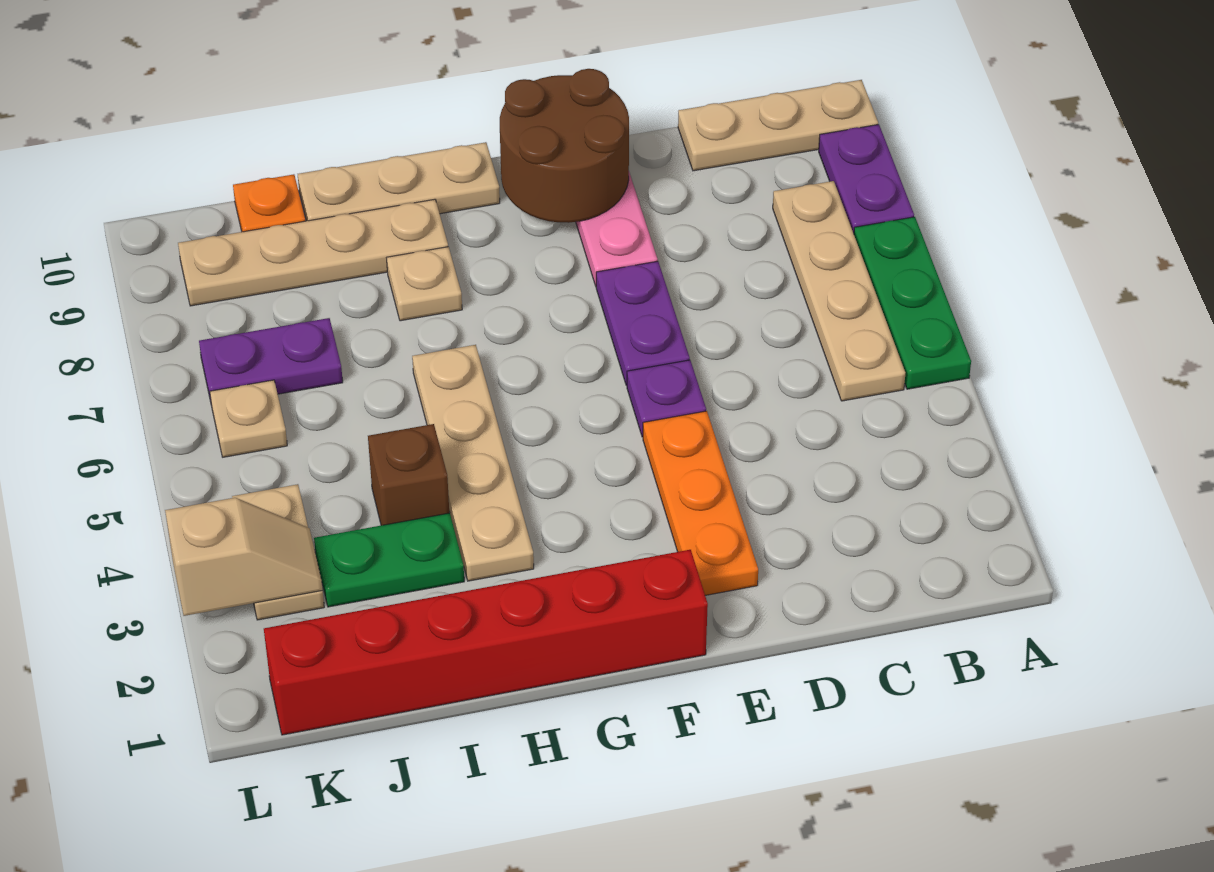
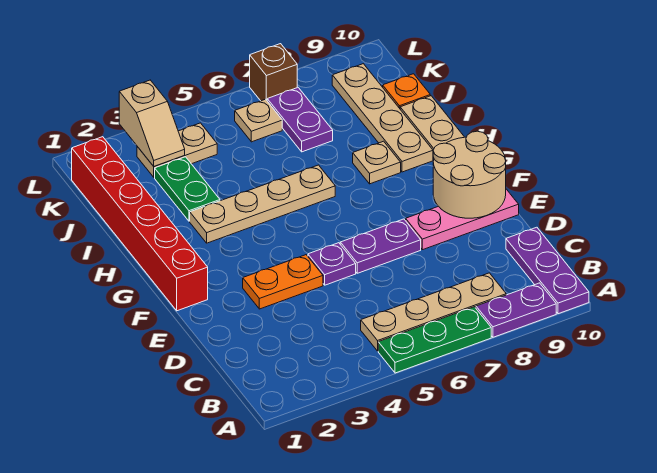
tan plate A10:C10 level 1 -> purple plate A10:C10 level 1
orange plate E2:E4 level 1 -> orange plate E3:E4 level 1
brown round brick E9:F10 level 2 -> tan round brick E9:F10 level 2
brown brick I4 level 1 -> brown brick L7 level 1

